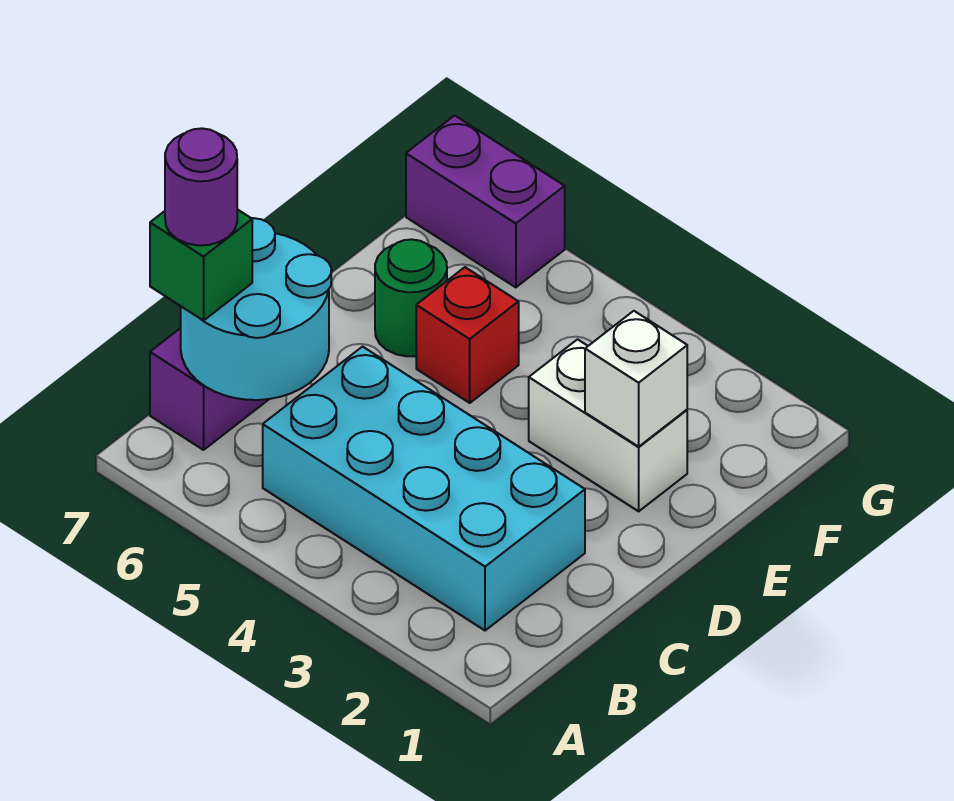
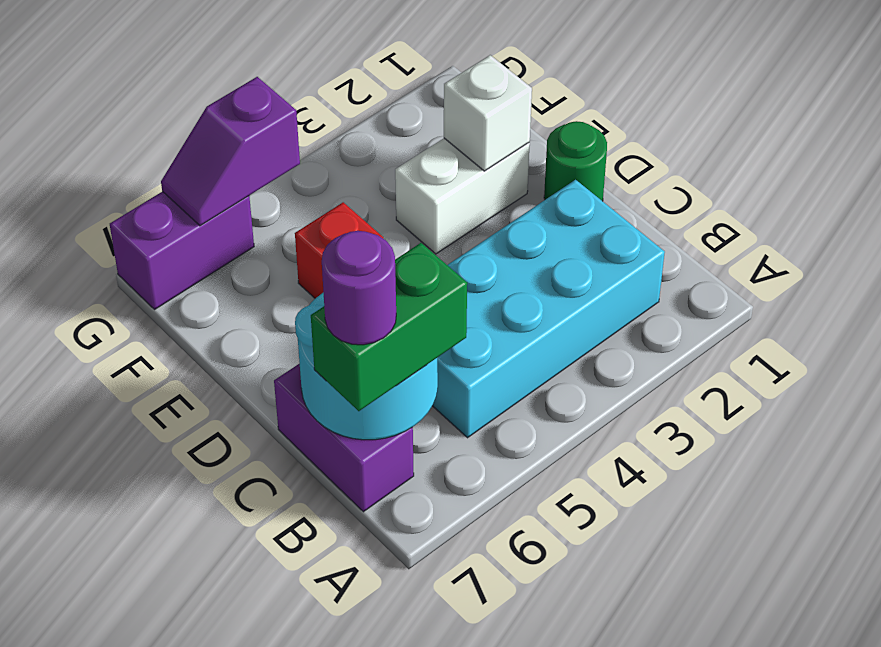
green brick B7 level 3 -> green brick B6:B7 level 3
green round brick E6 level 1 -> green round brick D1 level 1
none -> purple slope G5:G6 level 2 top 5

